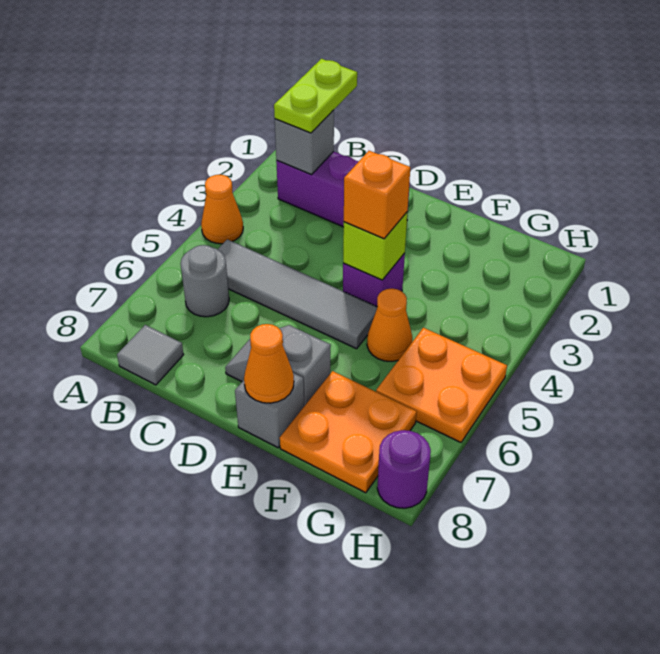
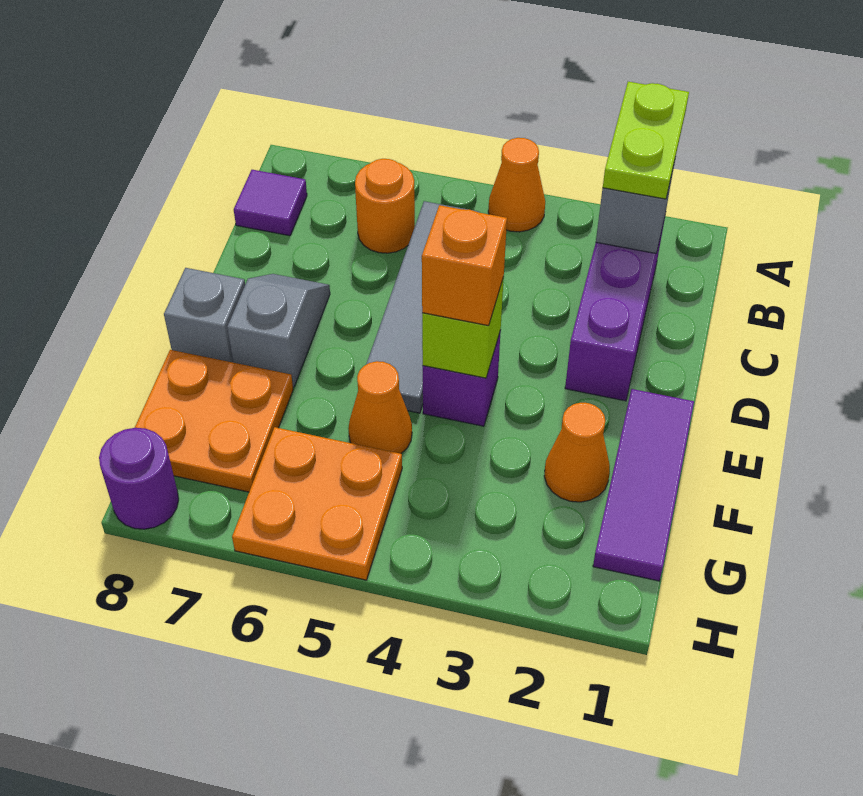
lime plate B1:B2 level 3 -> lime plate A2:B2 level 3
grey round brick B6 level 1 -> orange round brick B6 level 1
grey tile B8 level 1 -> purple tile B8 level 1
none -> purple tile E1:G1 level 1
orange cone E8 level 2 -> orange cone F2 level 1

